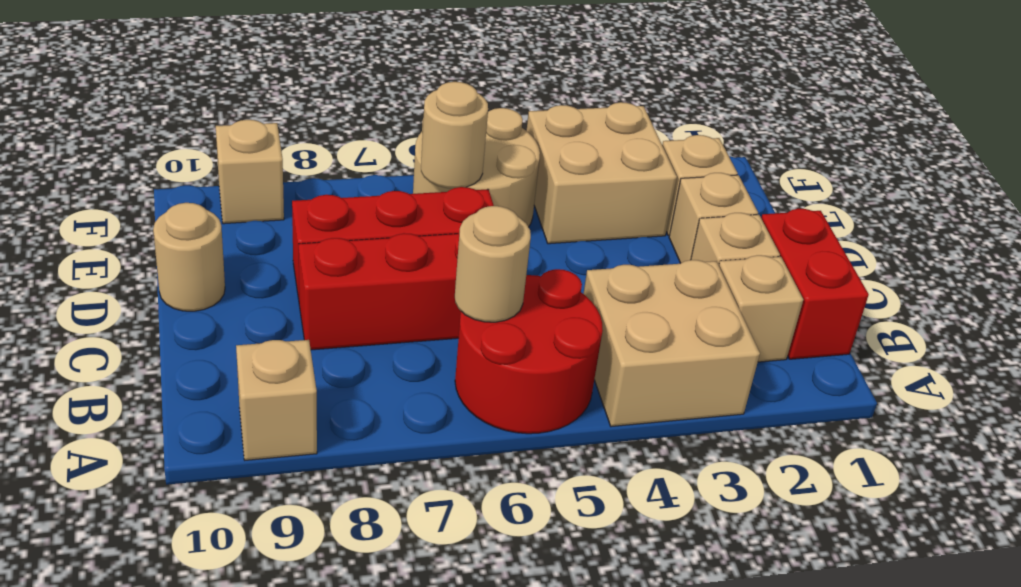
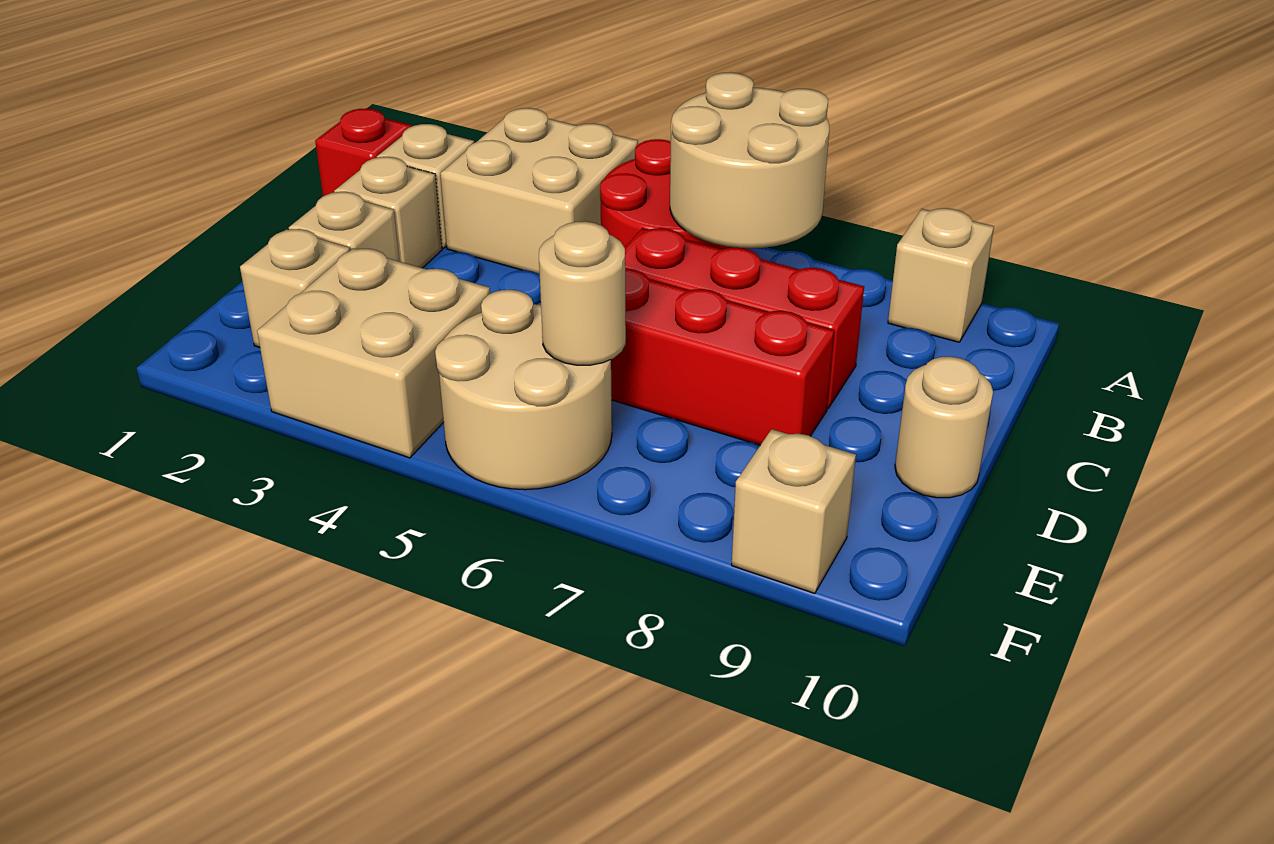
red brick B1:C1 level 1 -> red brick B1 level 1
tan round brick B6 level 2 -> tan round brick A6:B7 level 2

